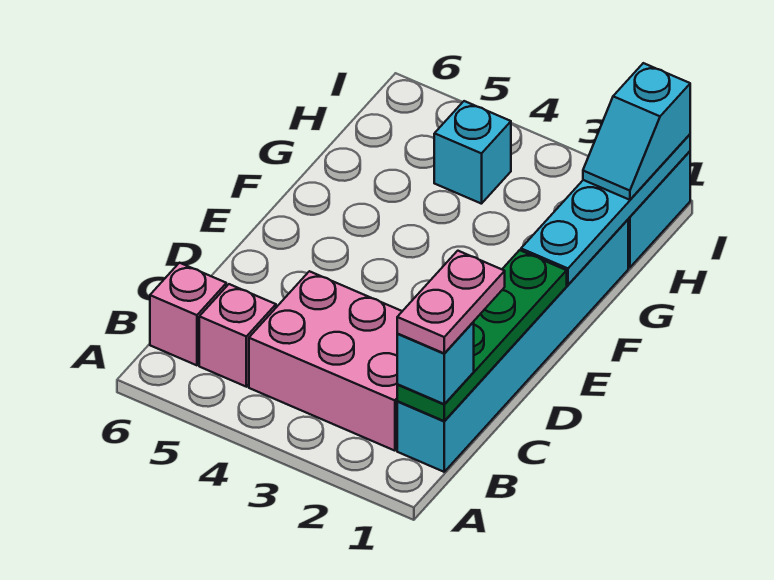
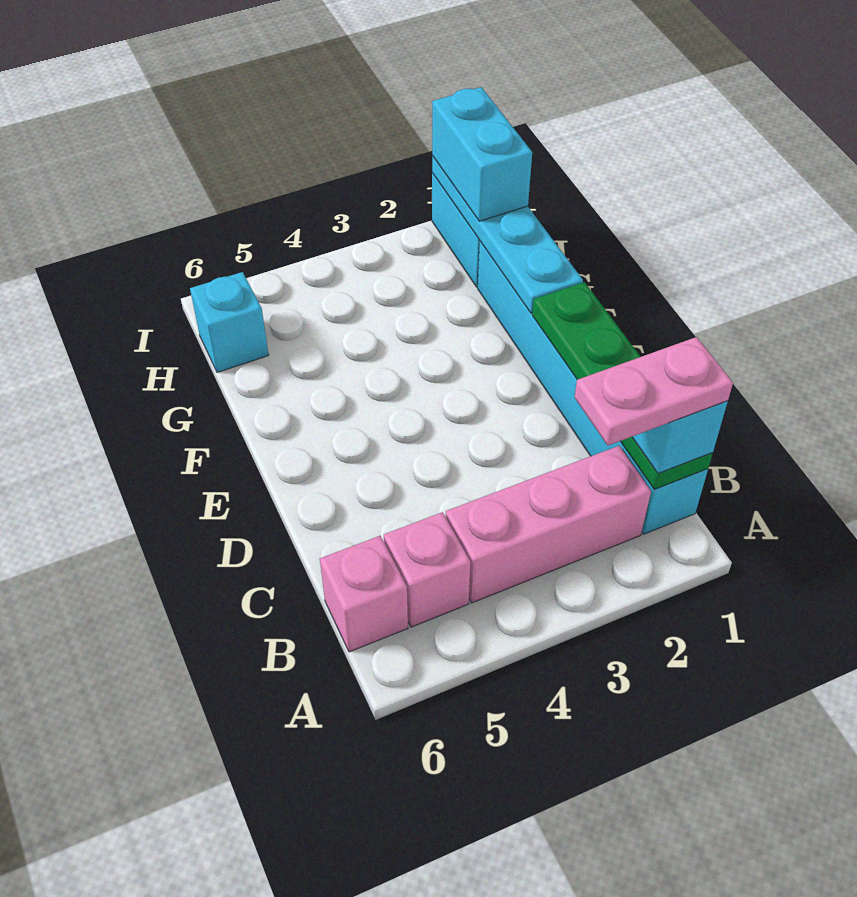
pink plate B1:C1 level 4 -> pink plate B1:B2 level 4
pink brick B2:C4 level 1 -> pink brick B2:B4 level 1
cyan slope H1:I1 level 3 top I -> cyan brick H1:I1 level 3
cyan brick H4 level 1 -> cyan brick H6 level 1

